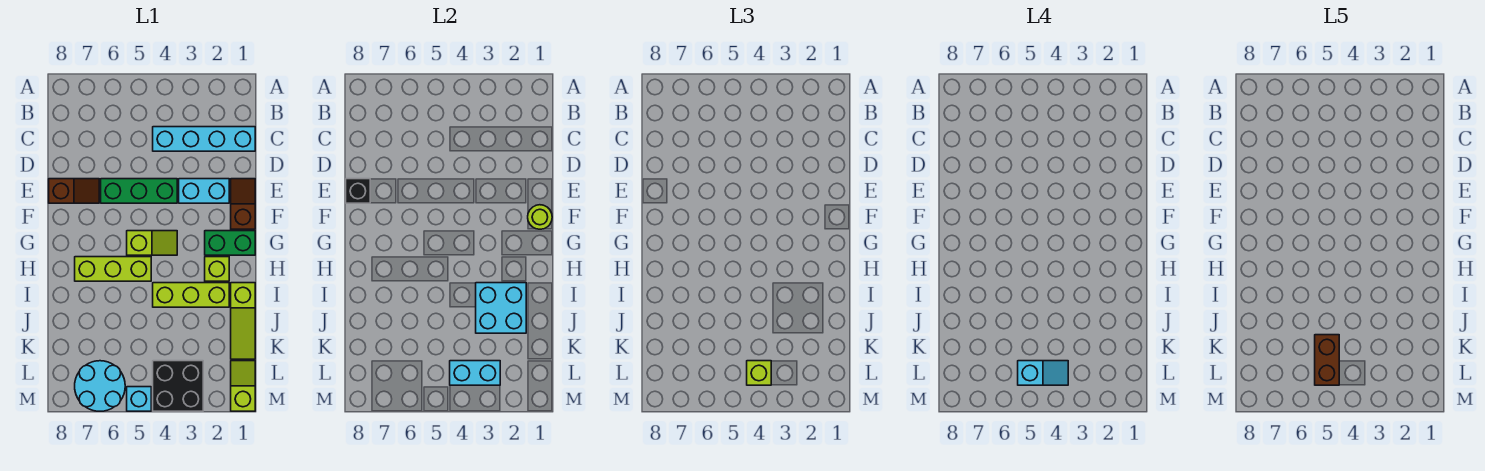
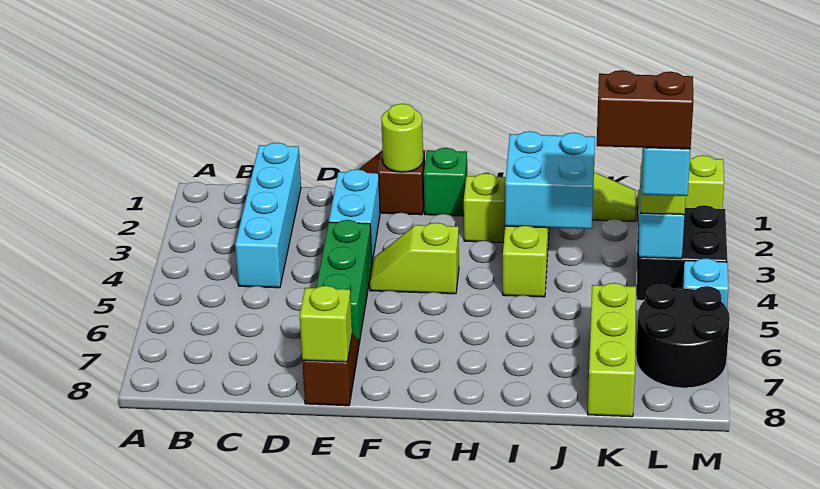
black brick E8 level 2 -> lime brick E8 level 2
green brick G1:G2 level 1 -> green brick G1 level 1
lime slope G4:G5 level 1 top 5 -> lime slope F4:G4 level 1 top G
lime brick H5:H7 level 1 -> lime brick K6:K8 level 1
cyan round brick L6:M7 level 1 -> black round brick L6:M7 level 1

